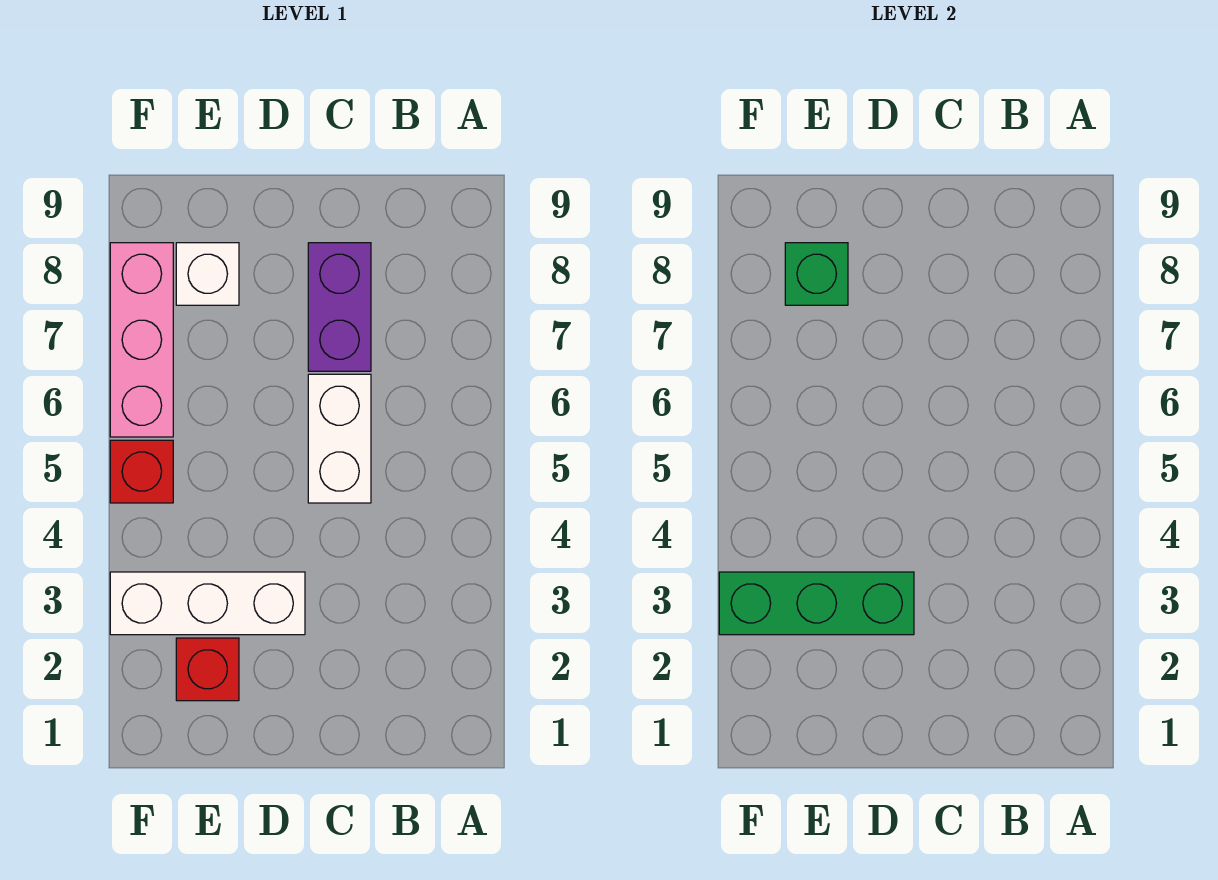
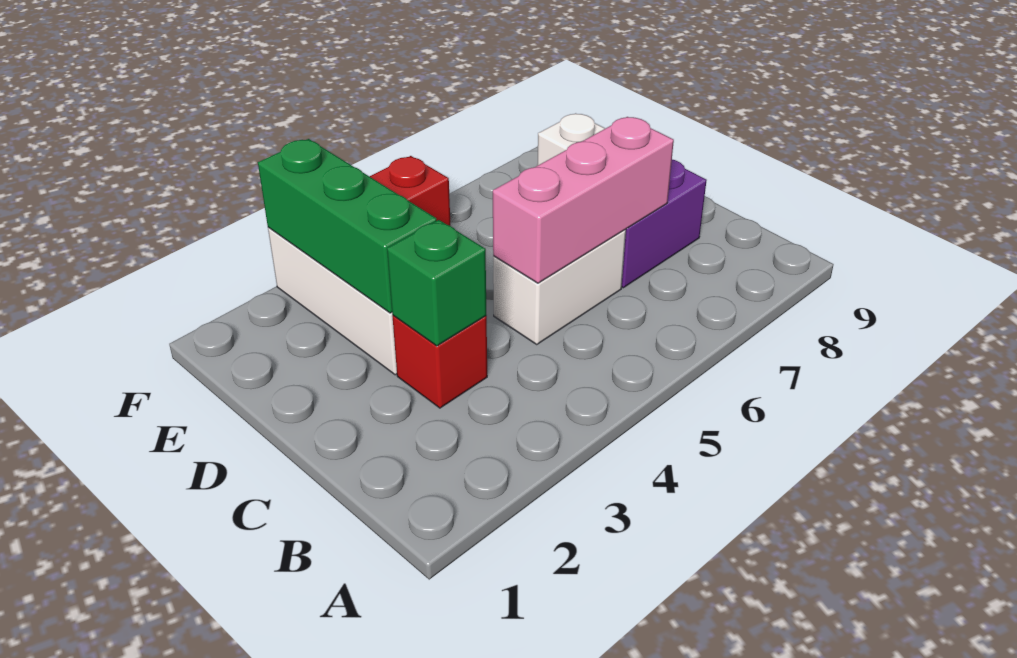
red brick E2 level 1 -> red brick C3 level 1
green brick E8 level 2 -> green brick C3 level 2
pink brick F6:F8 level 1 -> pink brick C5:C7 level 2

